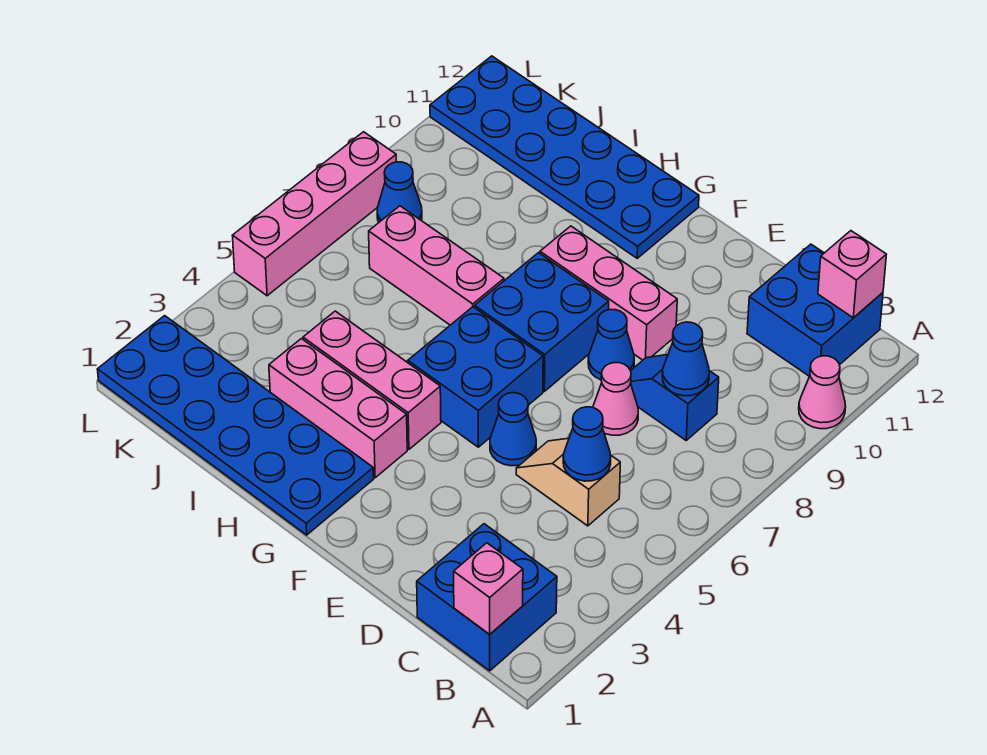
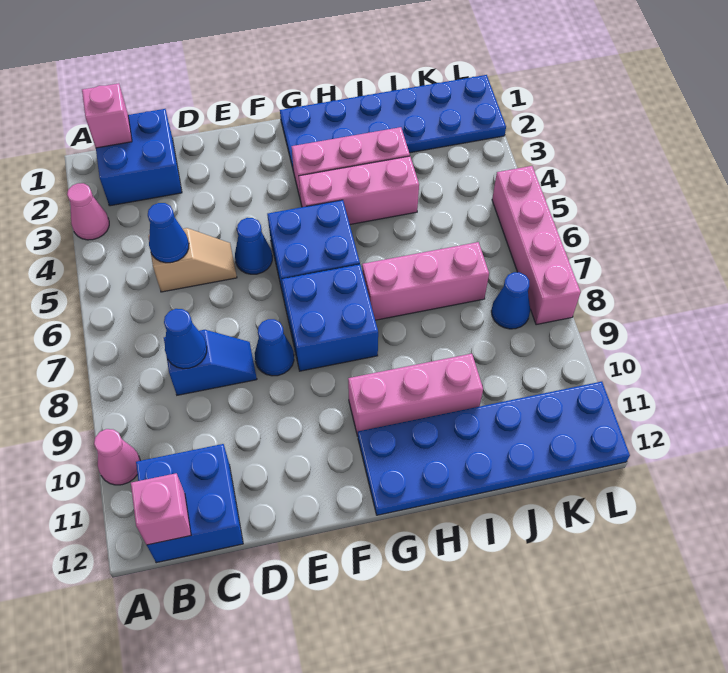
pink cone D7 level 1 -> pink cone A3 level 1
pink brick E9:G9 level 1 -> pink brick G10:I10 level 1

